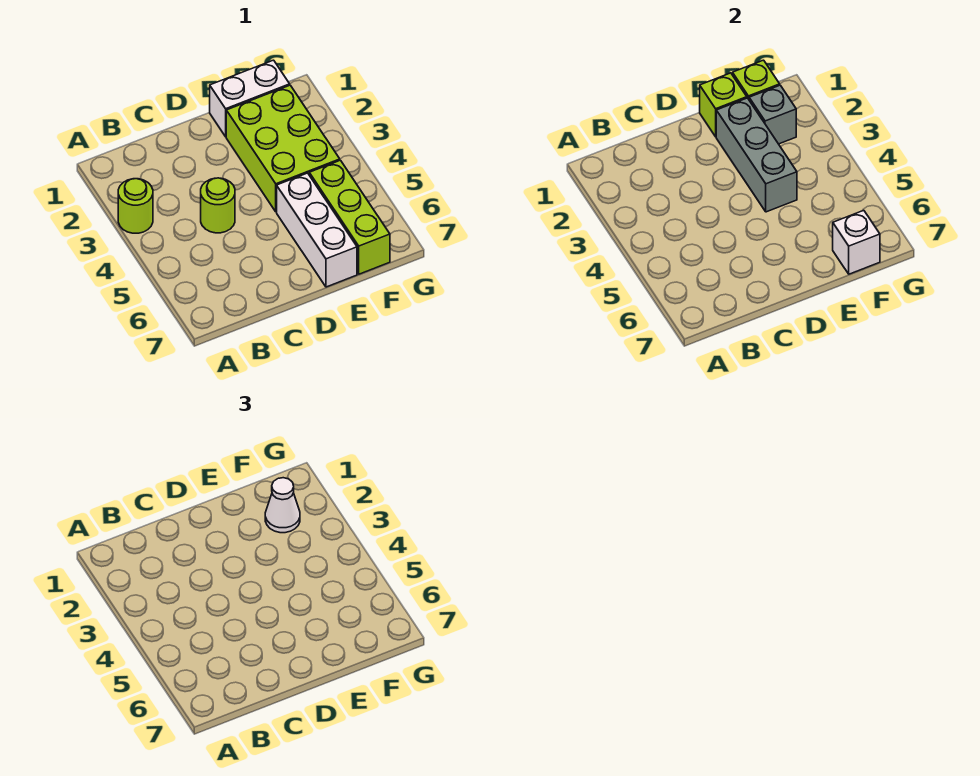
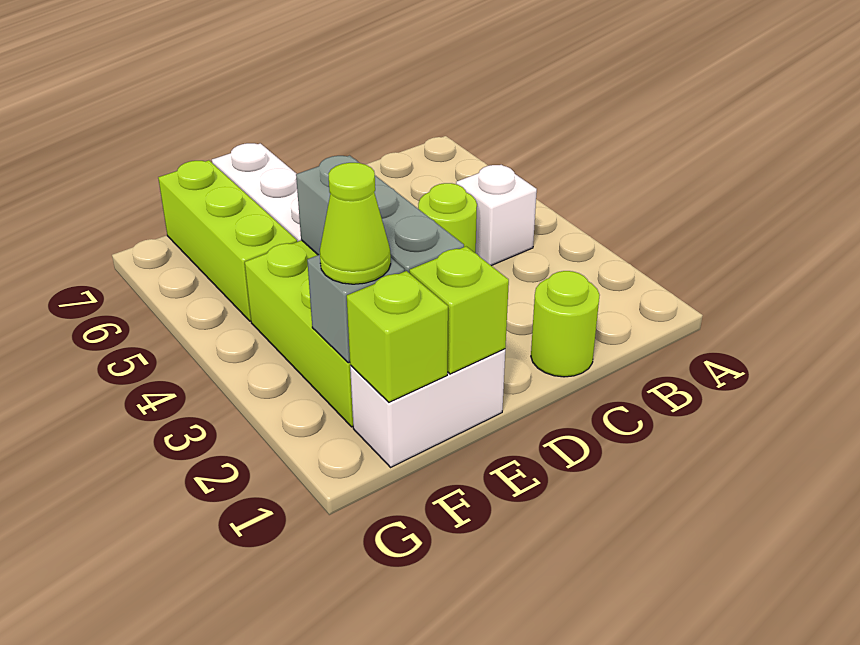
lime round brick A3 level 1 -> lime round brick C1 level 1
white cone F2 level 3 -> lime cone F2 level 3
white brick F7 level 2 -> white brick B4 level 1

